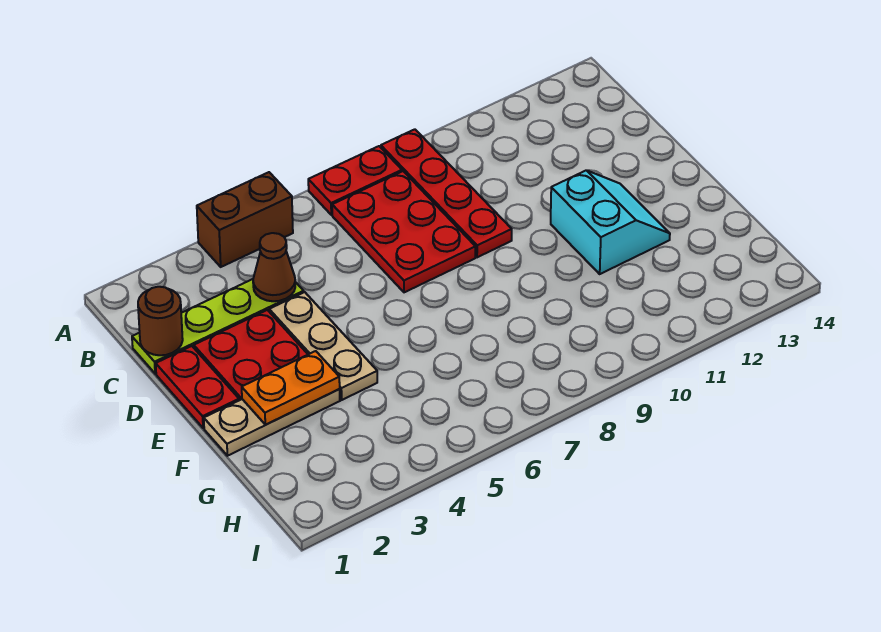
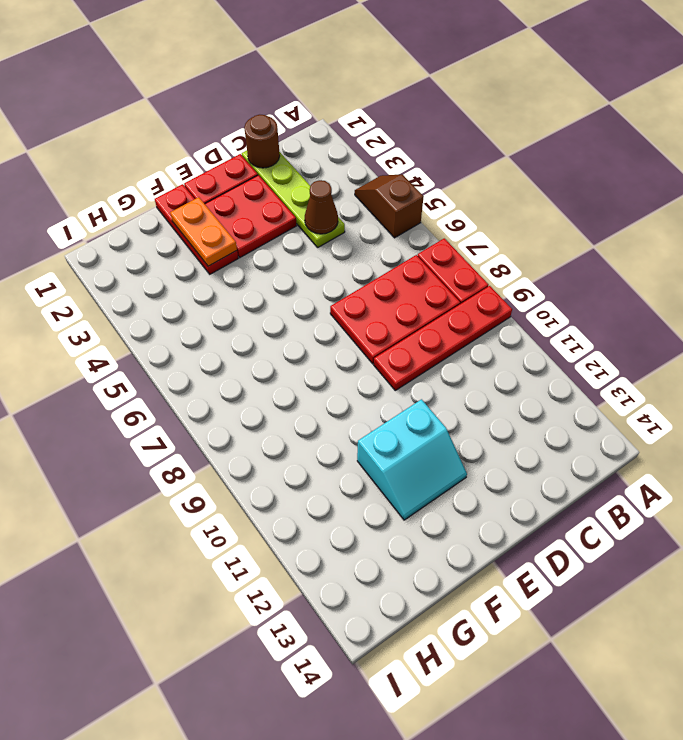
brown brick A4:A5 level 1 -> brown slope A4:A5 level 1 top 5
tan plate D4:F4 level 1 -> none
tan plate F1:F3 level 1 -> red plate F1:F3 level 1

